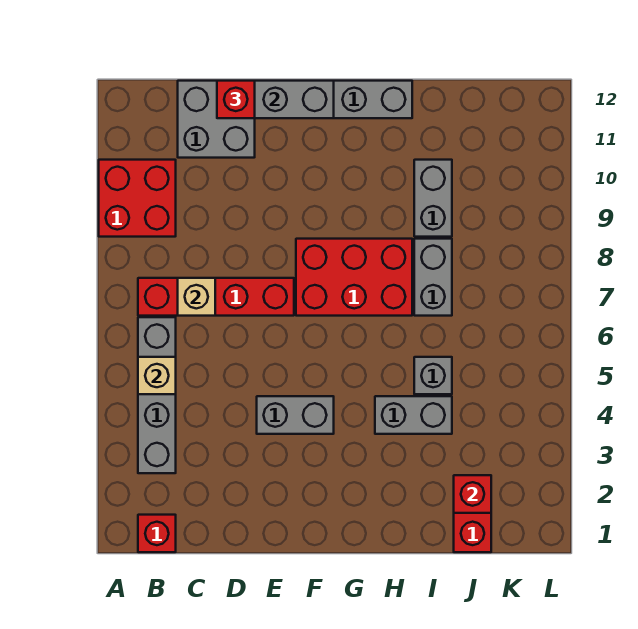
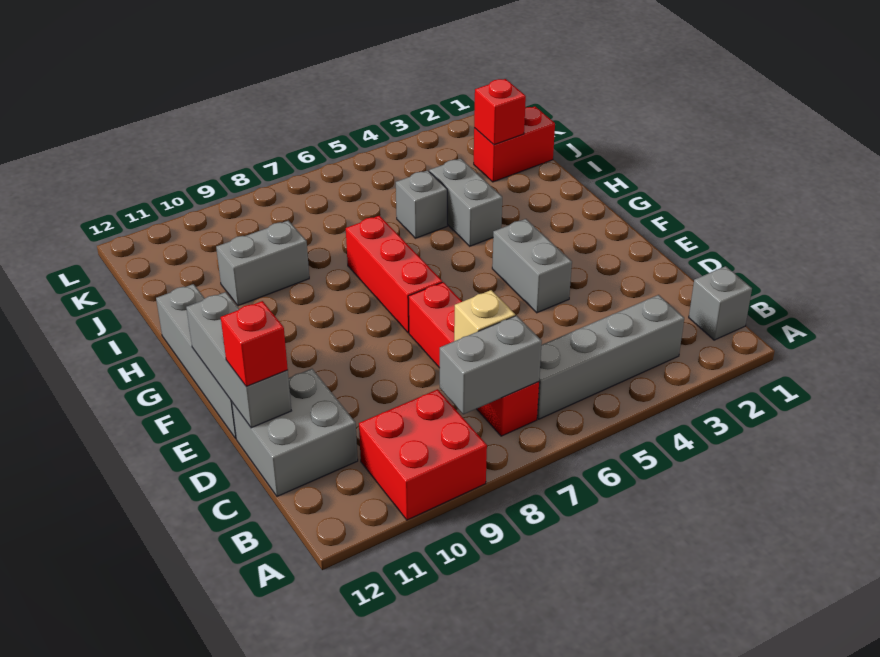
red brick B1 level 1 -> grey brick B1 level 1
tan brick B5 level 2 -> none
red brick F7:H8 level 1 -> red brick F7:H7 level 1
grey brick I7:I8 level 1 -> grey brick B7:B8 level 2

